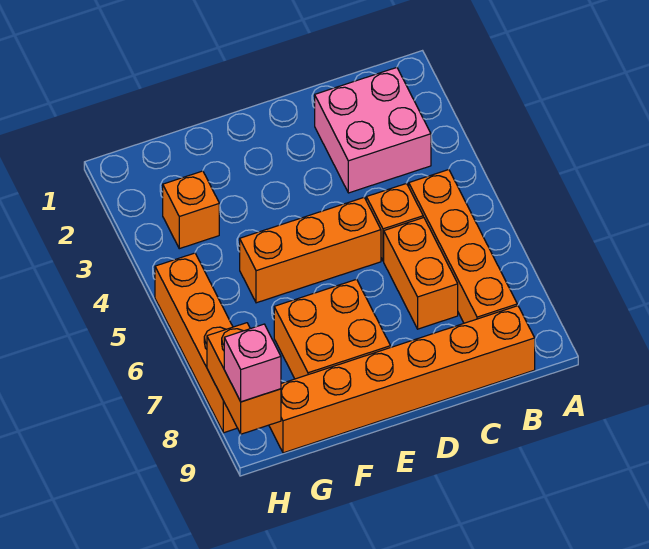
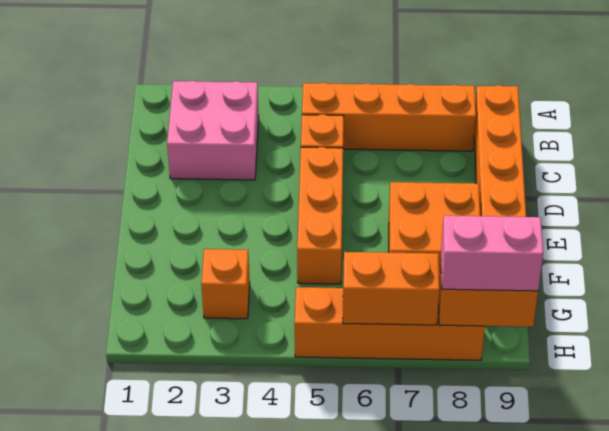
orange brick C6:C7 level 1 -> orange brick H6:H7 level 2
pink brick H9 level 3 -> pink brick H8:H9 level 3

